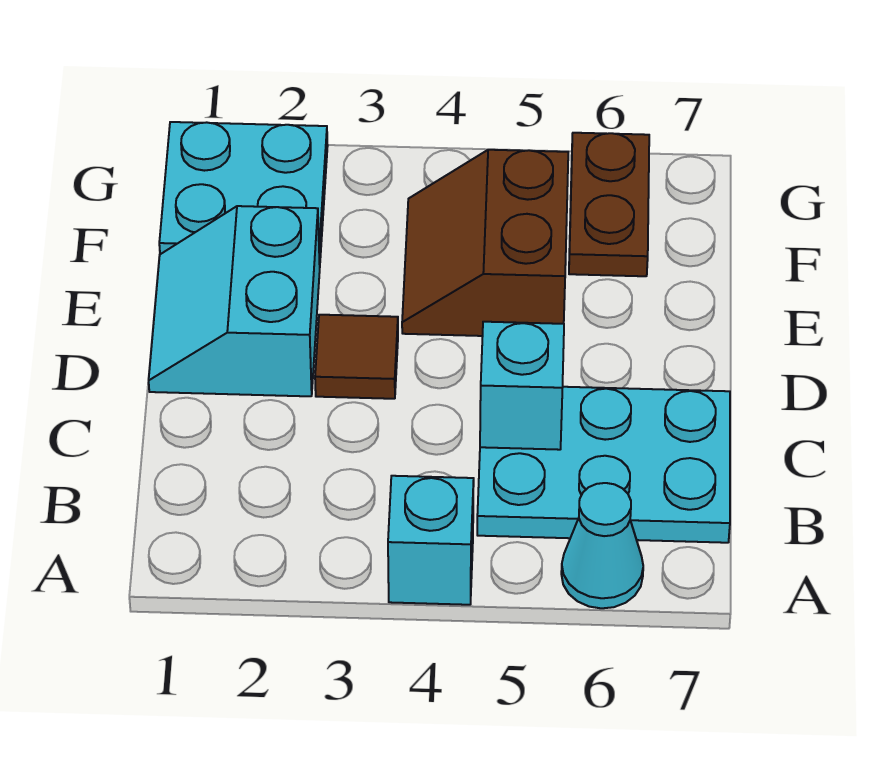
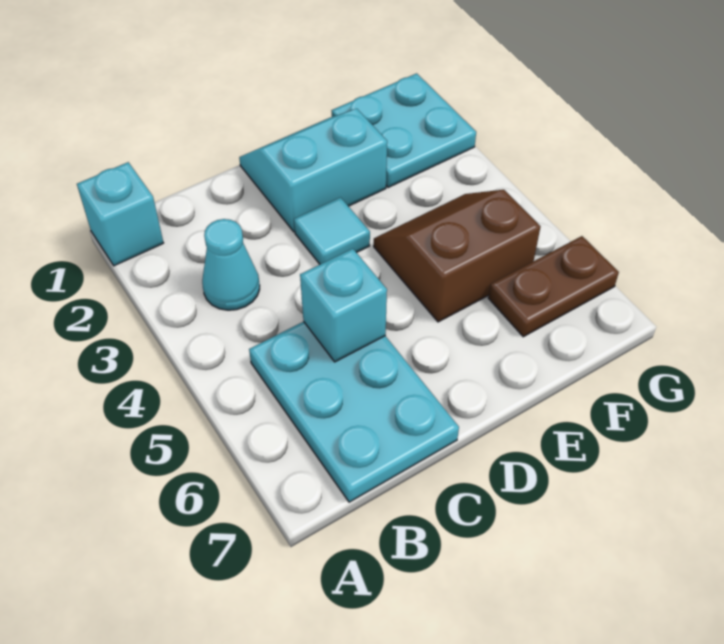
cyan brick A4 level 1 -> cyan brick A1 level 1
cyan cone A6 level 1 -> cyan cone B3 level 1
brown tile D3 level 1 -> cyan tile D3 level 1

